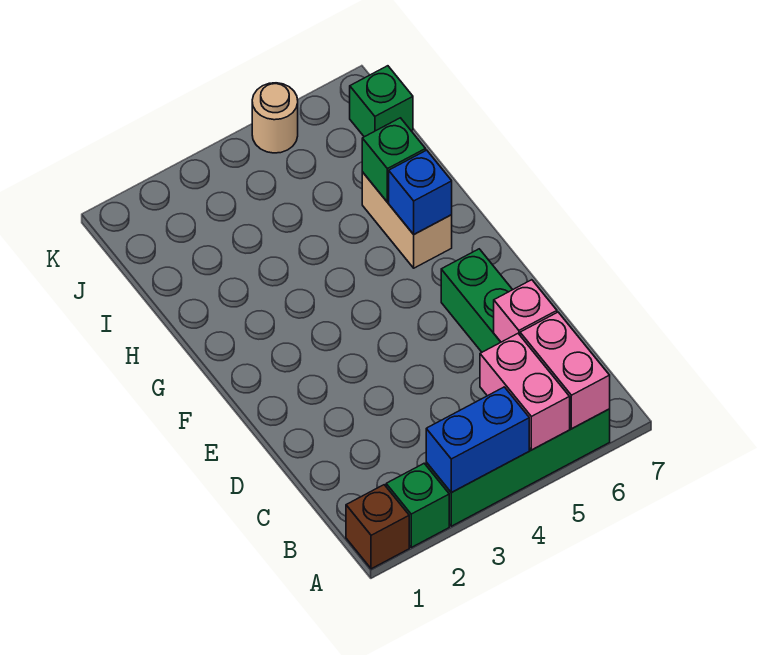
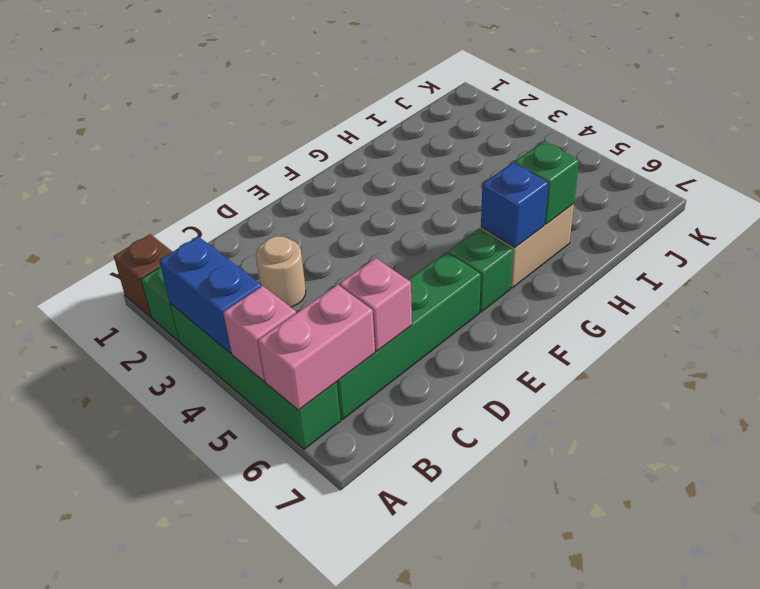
pink brick A5:B5 level 2 -> pink brick A5 level 2
green brick J7 level 1 -> green brick F6 level 1
tan round brick K5 level 1 -> tan round brick C3 level 1

